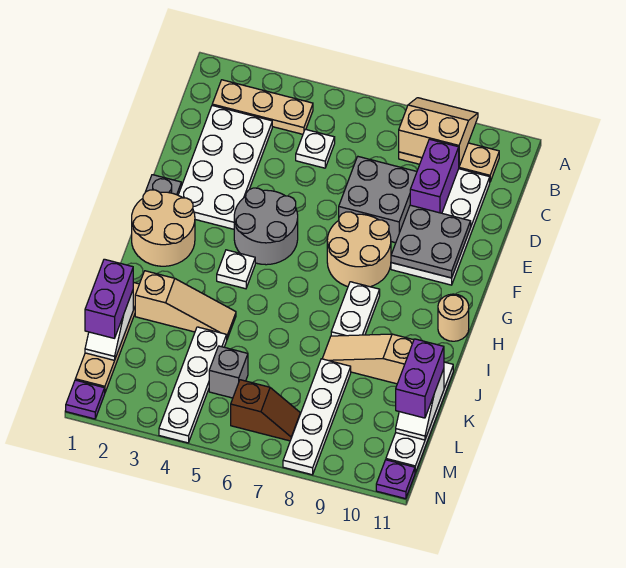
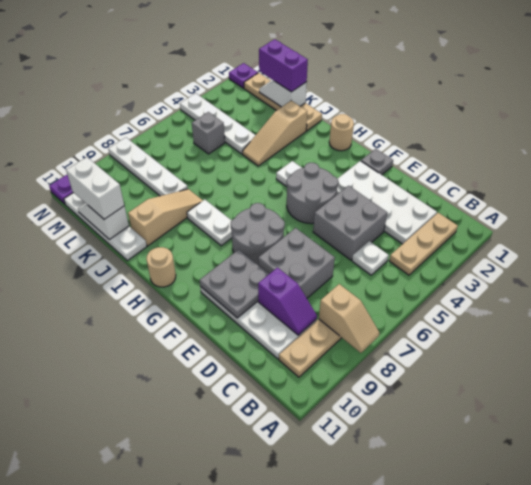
tan slope A8:B9 level 2 top B -> tan slope A8:B8 level 2 top B
purple brick C9:D9 level 2 -> purple slope C9:D9 level 2 top D
none -> grey brick D4:E5 level 1
tan round brick F7:G8 level 1 -> grey round brick F7:G8 level 1
tan round brick G1:H2 level 1 -> tan round brick H1 level 1
purple brick K11:L11 level 3 -> white brick K11:L11 level 3
brown slope M6:M7 level 1 top 6 -> none

